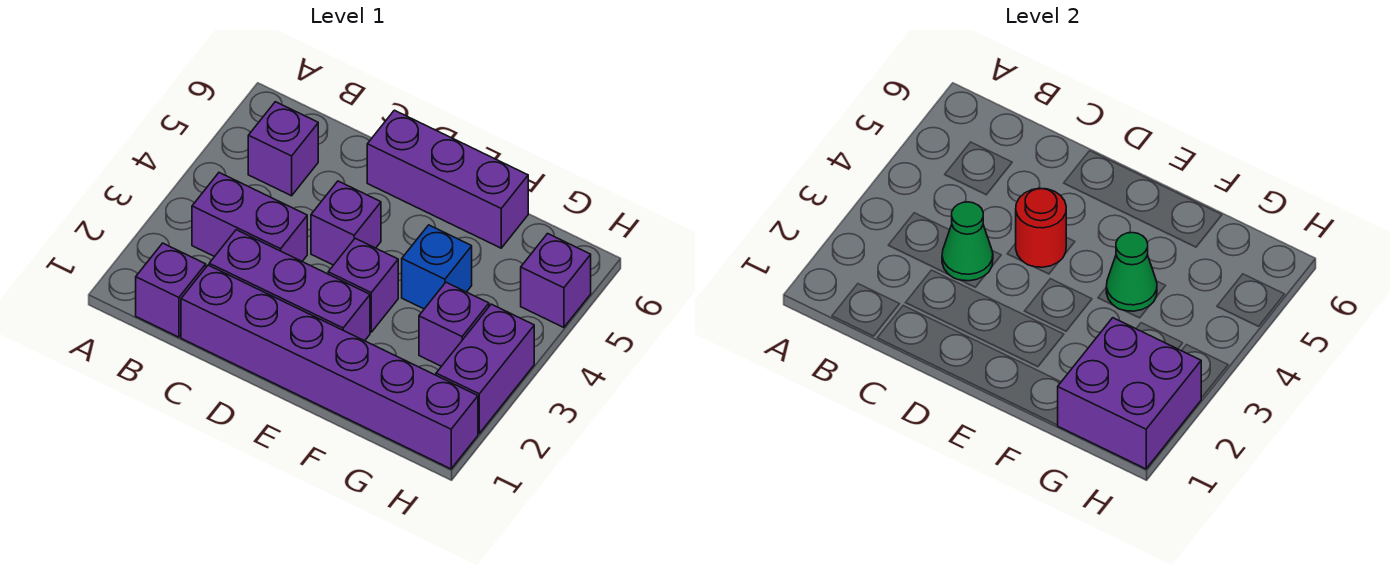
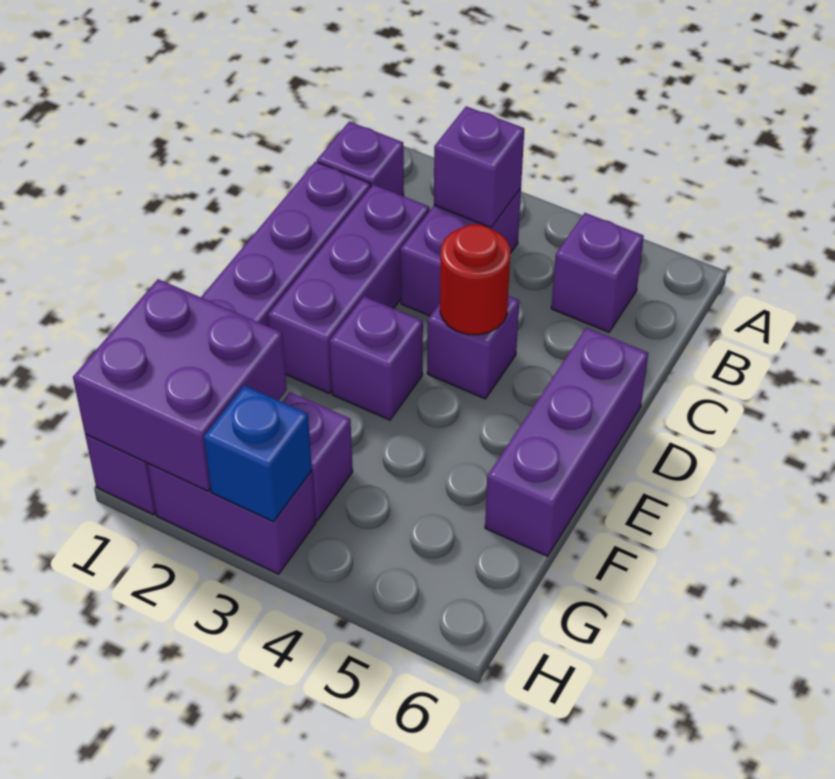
green cone C3 level 2 -> none
blue brick F4 level 1 -> blue brick H3 level 2
green cone F4 level 2 -> none
purple brick H5 level 1 -> purple brick B3 level 2

